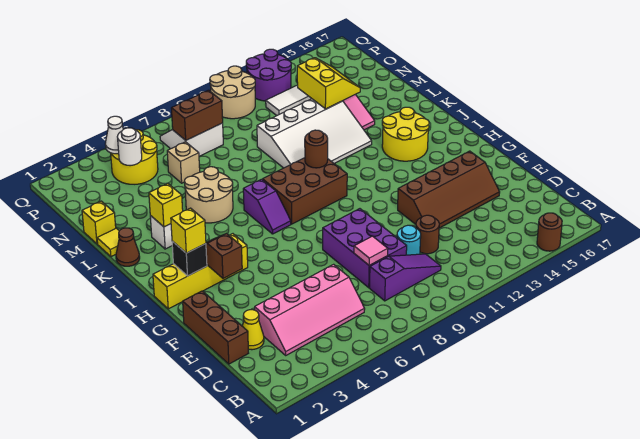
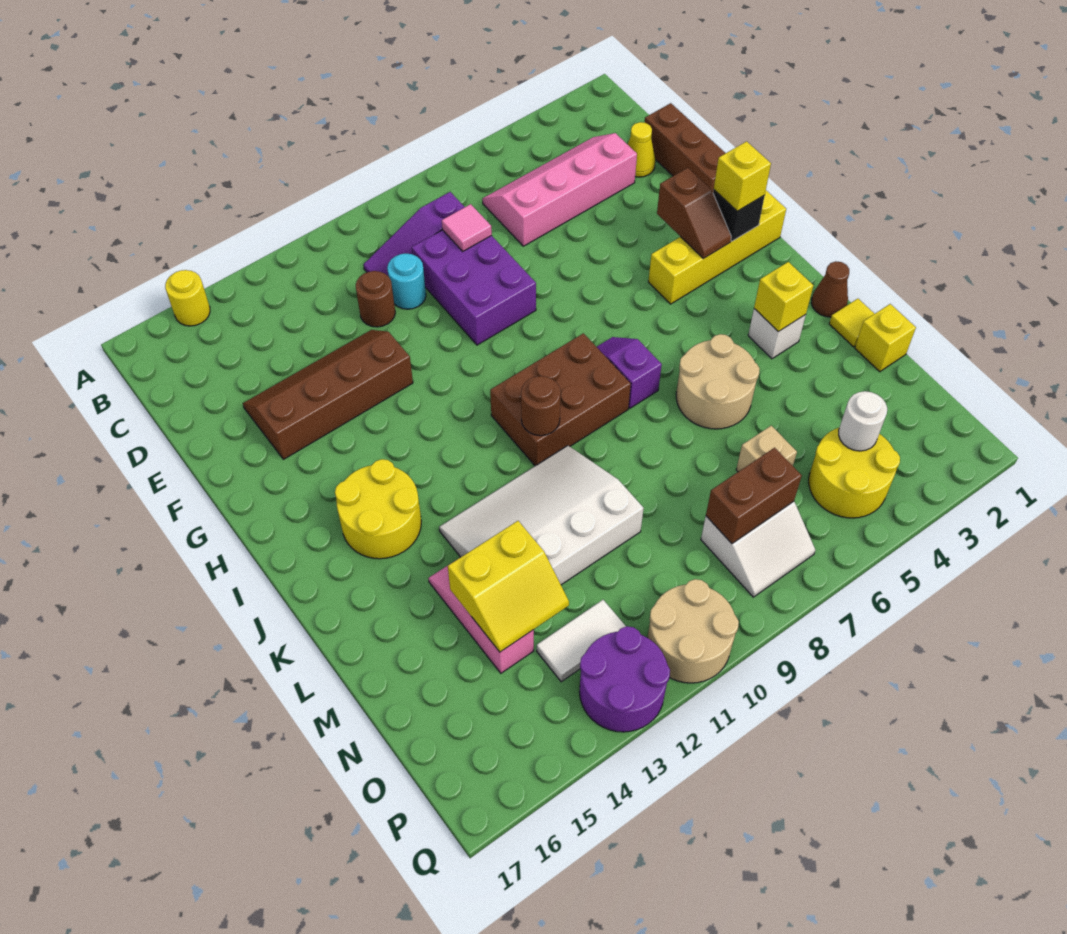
brown round brick A15 level 1 -> yellow round brick A15 level 1
yellow slope M13:N14 level 2 top 13 -> yellow slope M13:N14 level 2 top M
white cone P4 level 2 -> none

